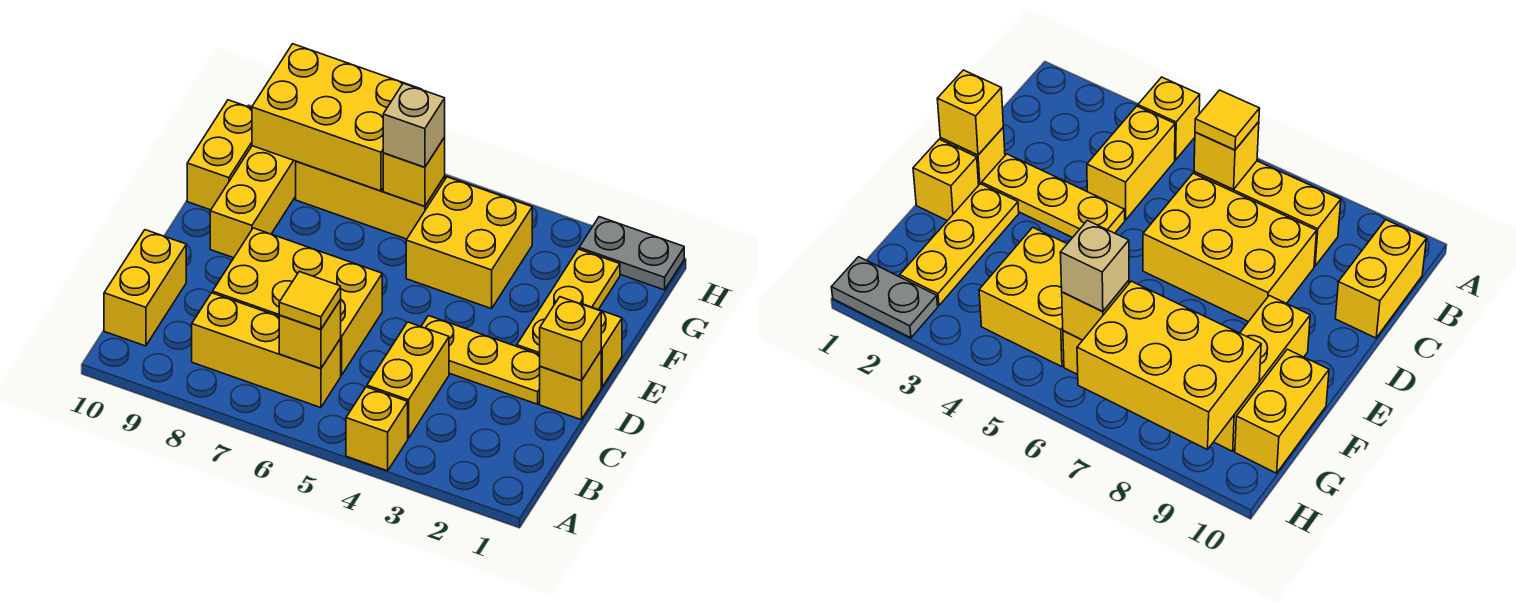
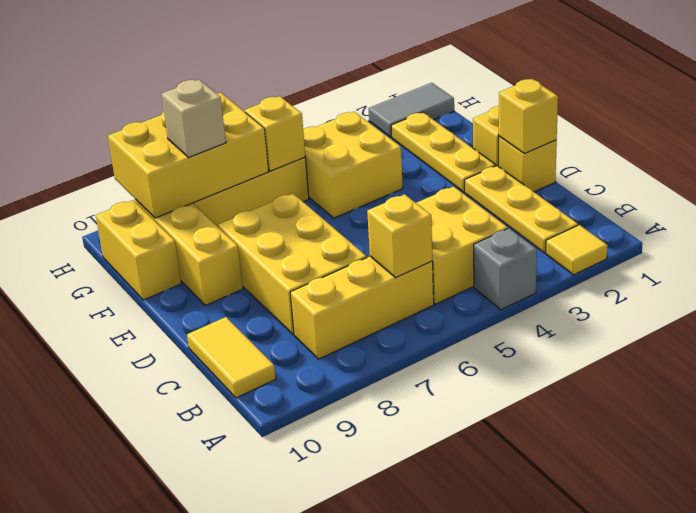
yellow brick A4 level 1 -> grey brick A4 level 1
yellow brick B4:C4 level 1 -> yellow brick B4:C5 level 1
yellow tile B6 level 3 -> yellow tile A2 level 1
yellow brick B10:C10 level 1 -> yellow tile B10:C10 level 1
yellow brick C6:D8 level 1 -> yellow brick C7:E8 level 1
yellow plate D2:D4 level 1 -> yellow plate B2:D2 level 1
tan brick G6 level 3 -> tan brick G8 level 3
grey plate H1:H2 level 1 -> grey tile H1:H2 level 1

